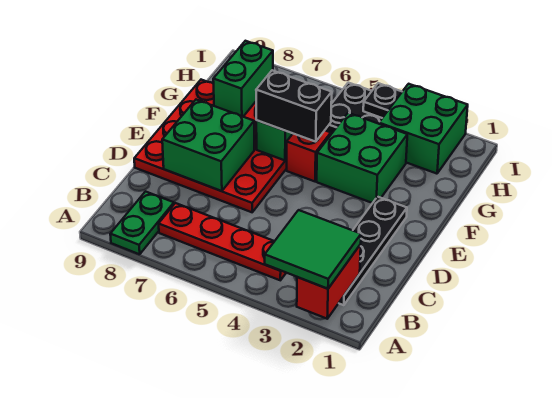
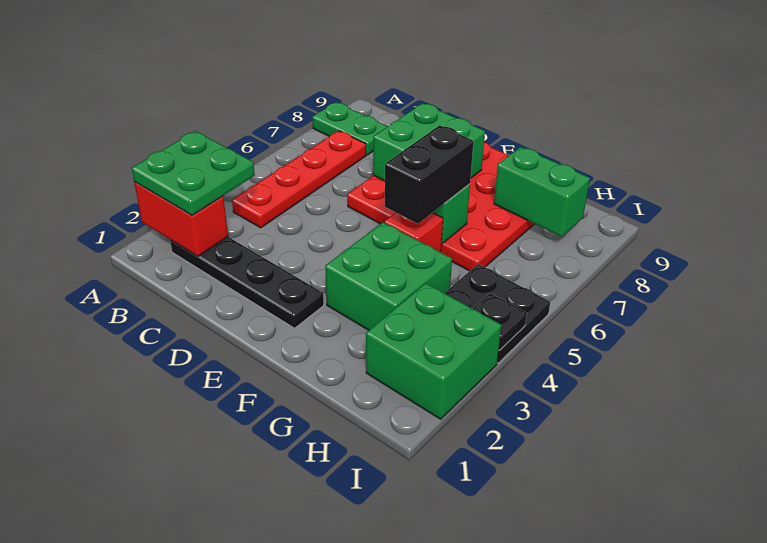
green tile A2:B3 level 3 -> green plate A2:B3 level 3

